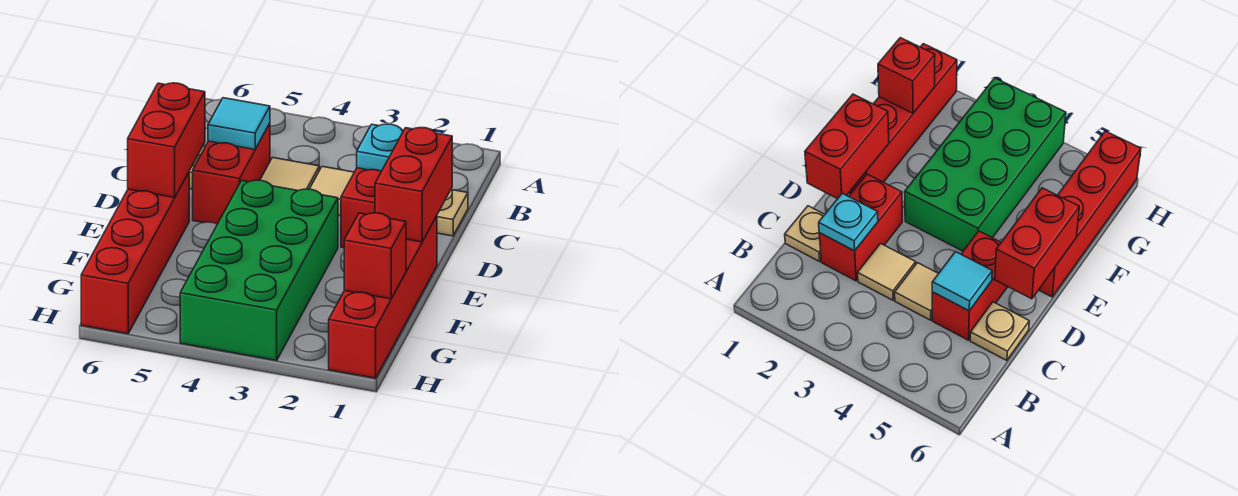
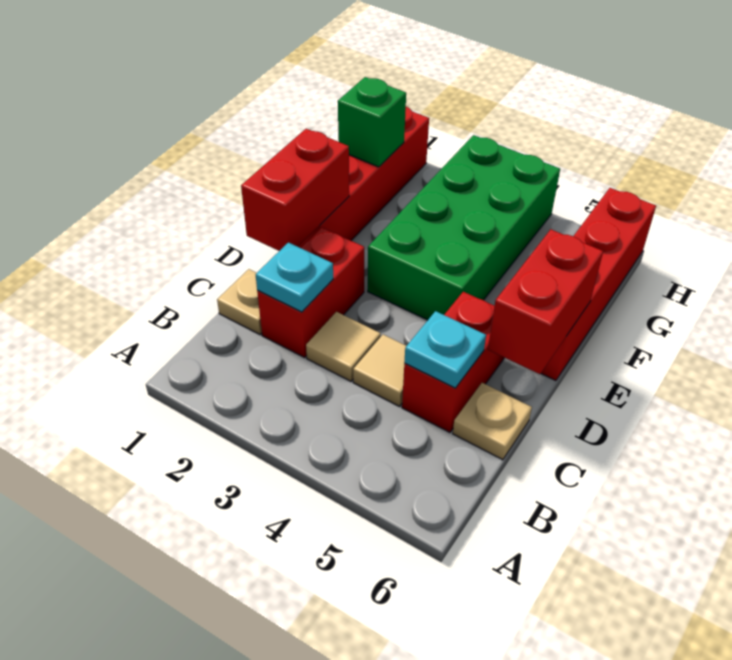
cyan tile C5 level 2 -> cyan plate C5 level 2
red brick G1 level 2 -> green brick G1 level 2

